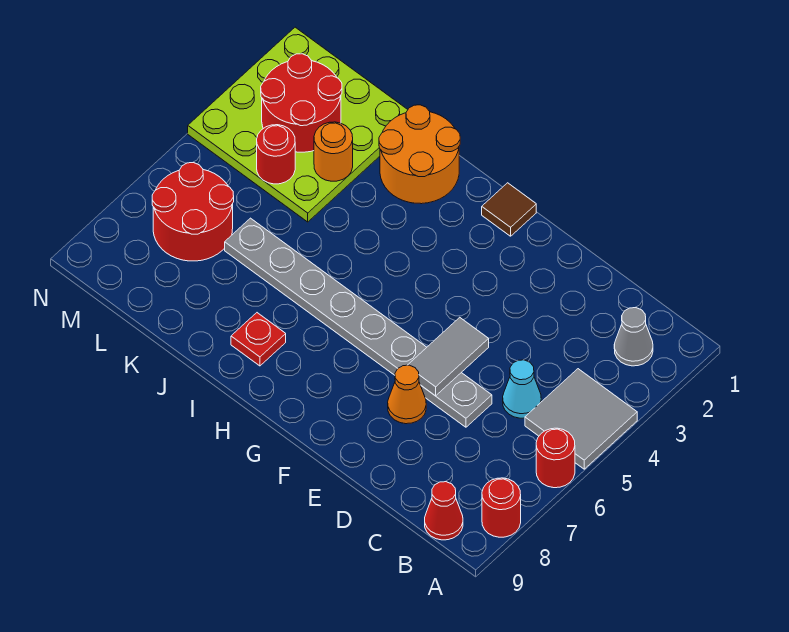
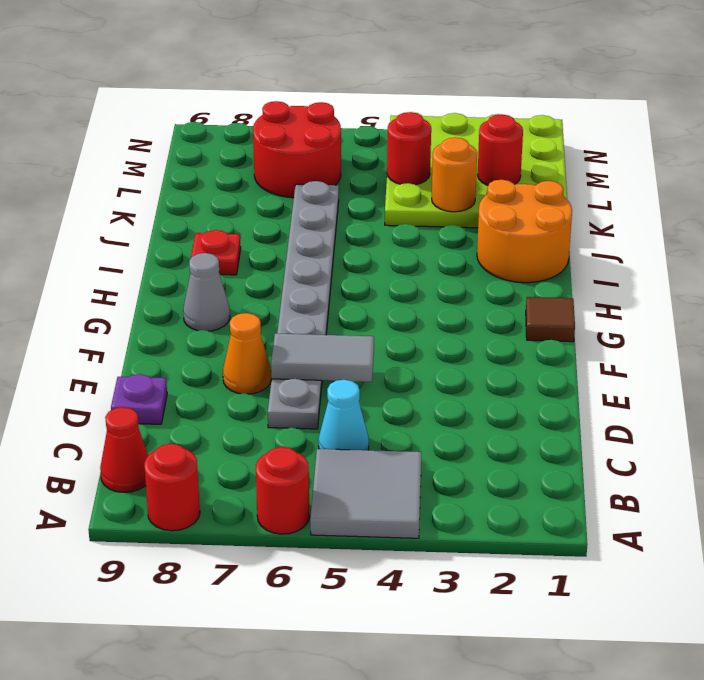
grey cone B2 level 1 -> grey cone G8 level 1
none -> purple plate D9 level 1
red round brick L2:M3 level 2 -> red round brick L2 level 2

